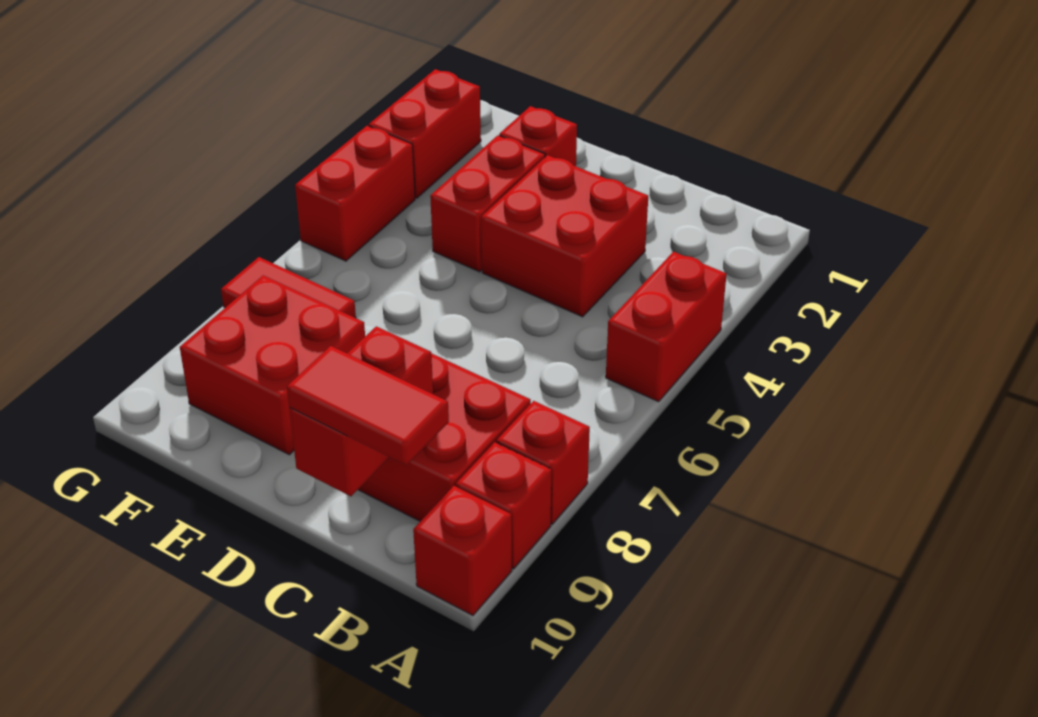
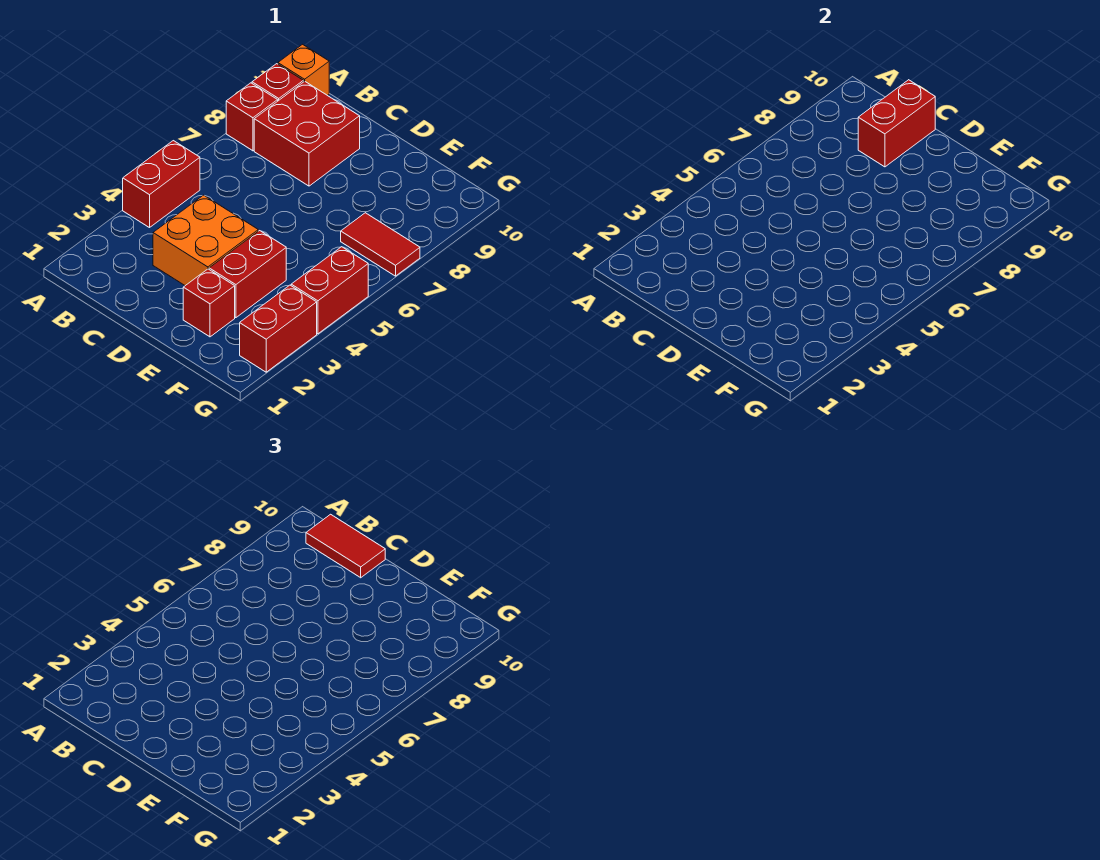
red brick A10 level 1 -> orange brick A10 level 1
red brick C3:D4 level 1 -> orange brick C3:D4 level 1
red brick E8:F9 level 1 -> none

